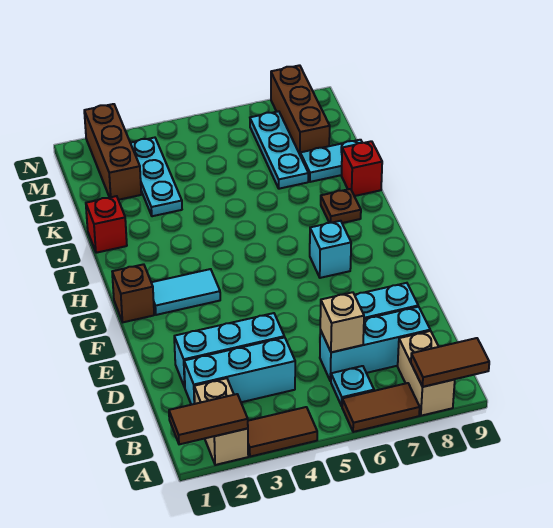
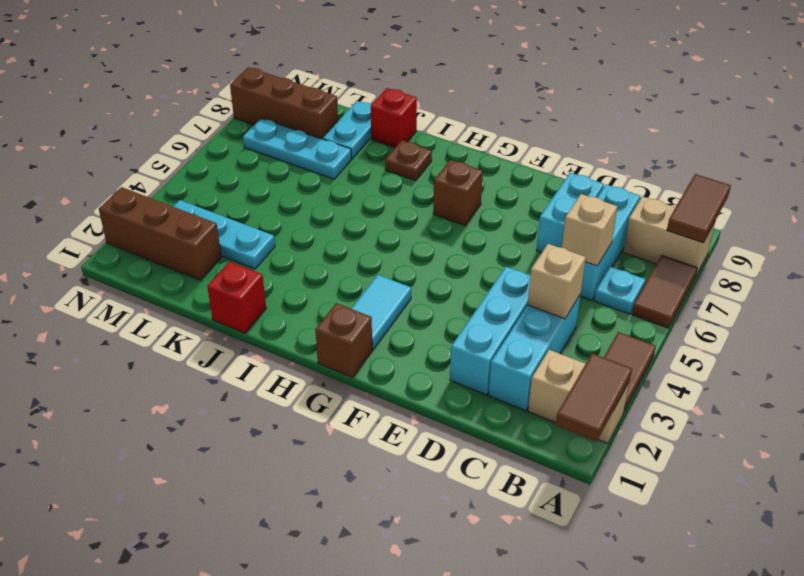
none -> tan brick C4 level 2
cyan brick G7 level 1 -> brown brick G7 level 1

